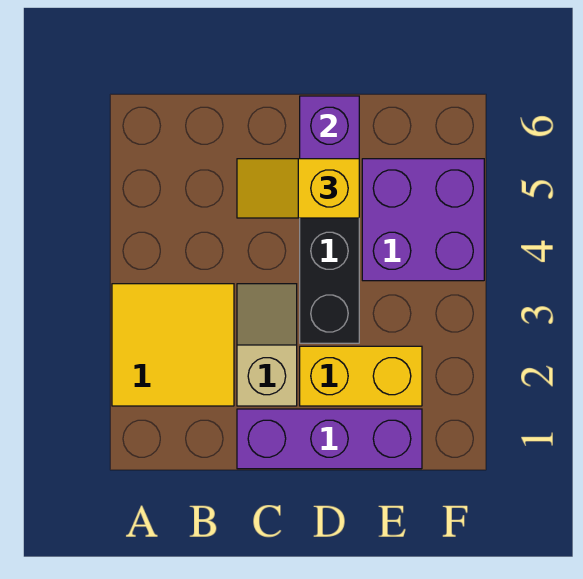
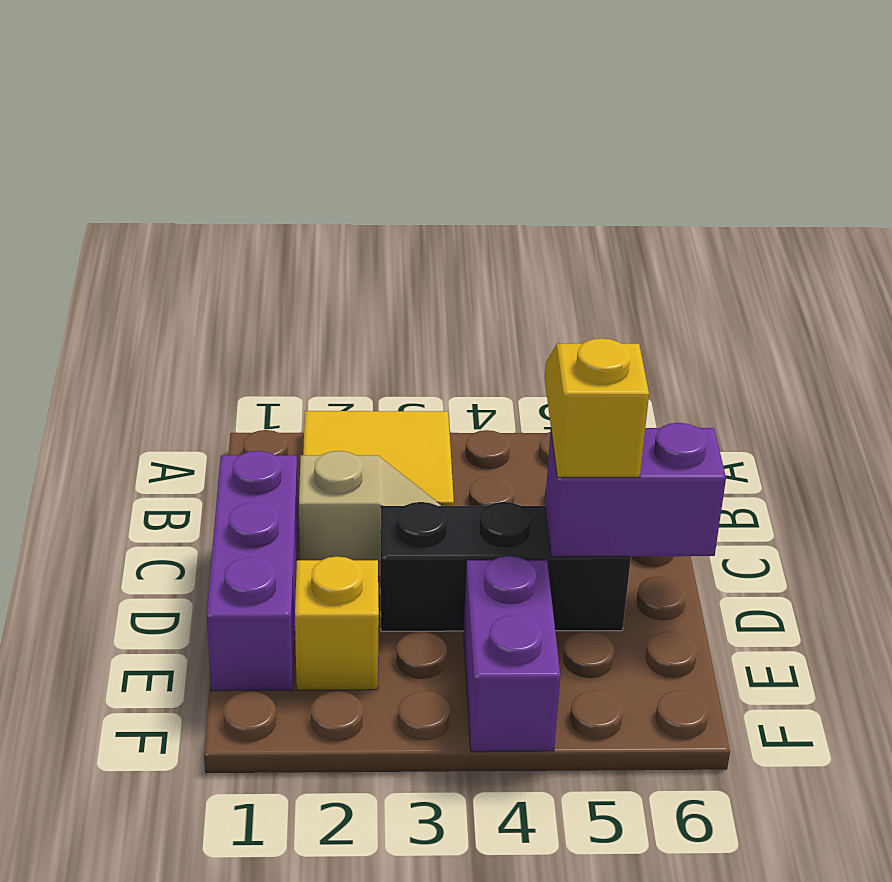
yellow brick D2:E2 level 1 -> yellow brick E2 level 1
purple brick E4:F5 level 1 -> purple brick E4:F4 level 1

